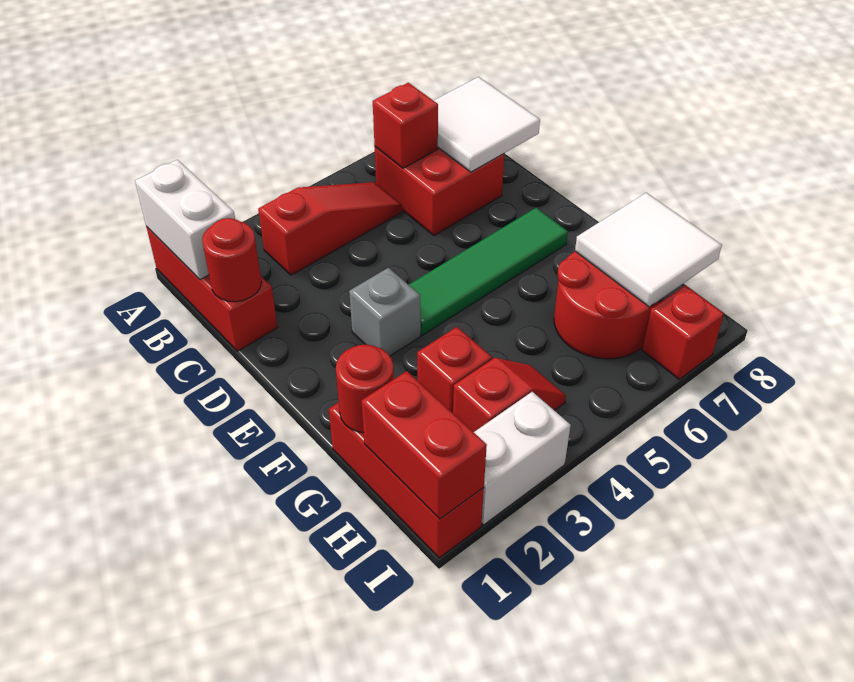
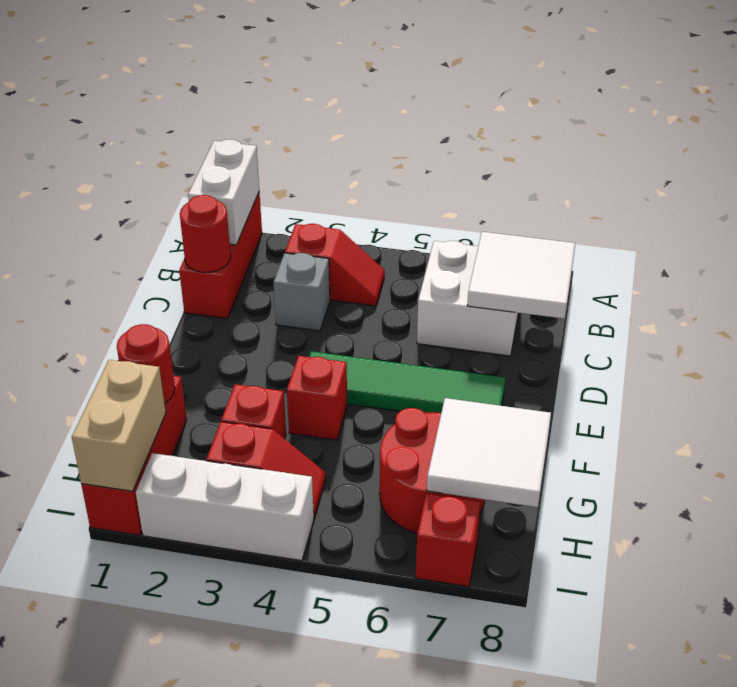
red slope B3:B5 level 1 top 3 -> red slope B3:B4 level 1 top 3
red brick B6:C7 level 1 -> white brick B6:C7 level 1
red brick B6 level 2 -> red brick F4 level 1
grey brick E3 level 1 -> grey brick C3 level 1
red brick H1:I1 level 2 -> tan brick H1:I1 level 2
white brick I2:I3 level 1 -> white brick I2:I4 level 1

